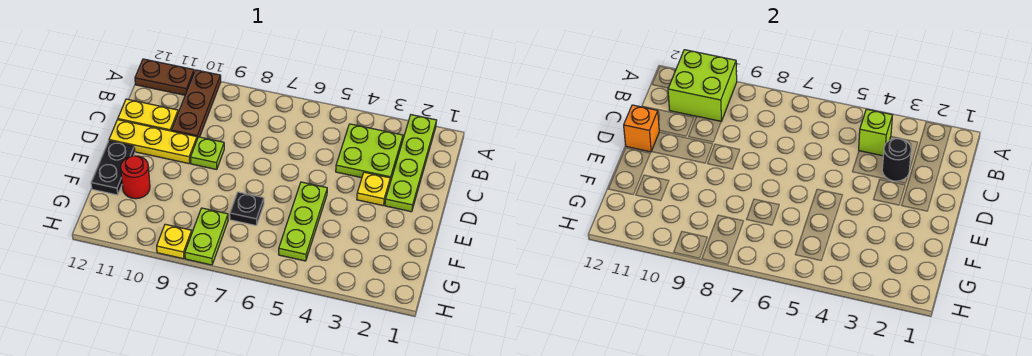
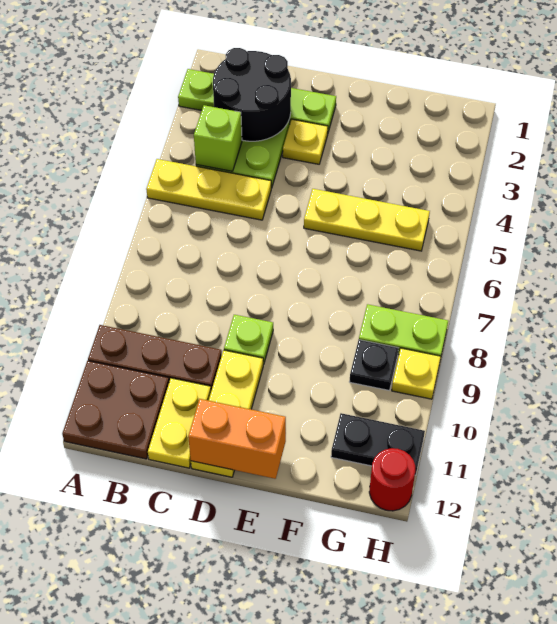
none -> yellow plate A5:C5 level 1
lime brick A10:B11 level 2 -> none
brown plate A11:A12 level 1 -> brown plate A11:B12 level 1
black round brick C3 level 2 -> black round brick B2:C3 level 2
orange brick D12 level 2 -> orange brick D12:E12 level 2
lime plate E5:G5 level 1 -> yellow plate E5:G5 level 1
black plate E12:F12 level 1 -> black plate G11:H11 level 1
black plate F7 level 1 -> black plate G9 level 1
red round brick F11 level 1 -> red round brick H12 level 1

